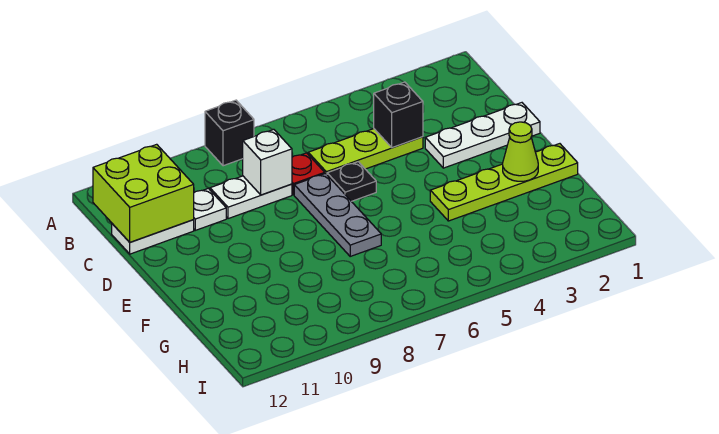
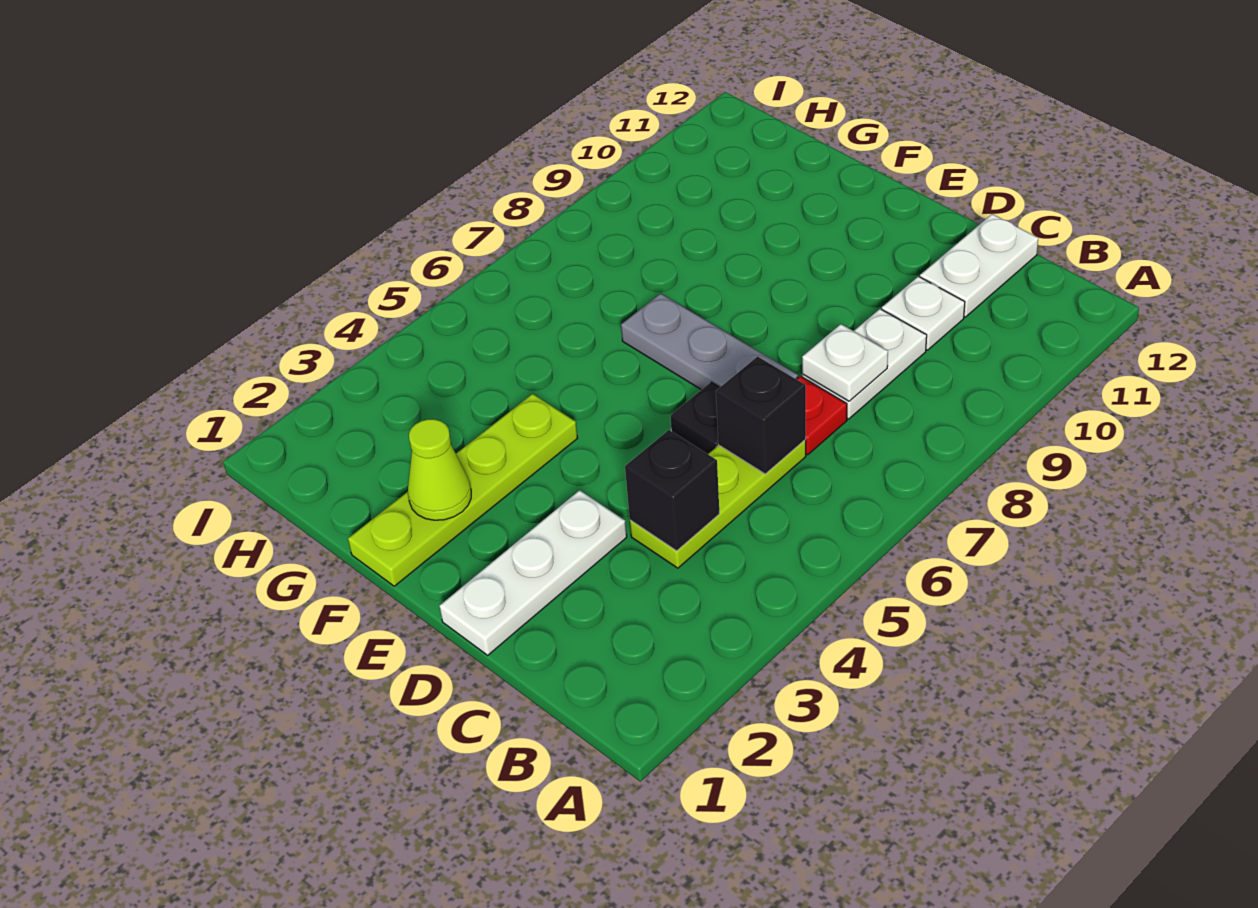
black brick A8 level 1 -> black brick C6 level 2
lime brick B11:C12 level 2 -> none
white brick C8 level 2 -> white plate C8 level 2

